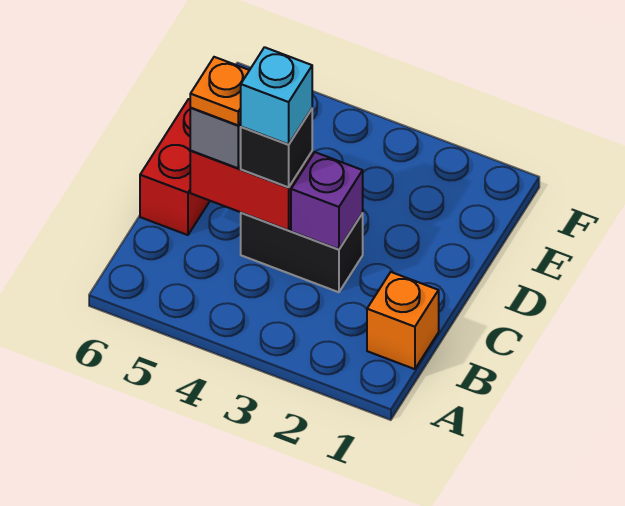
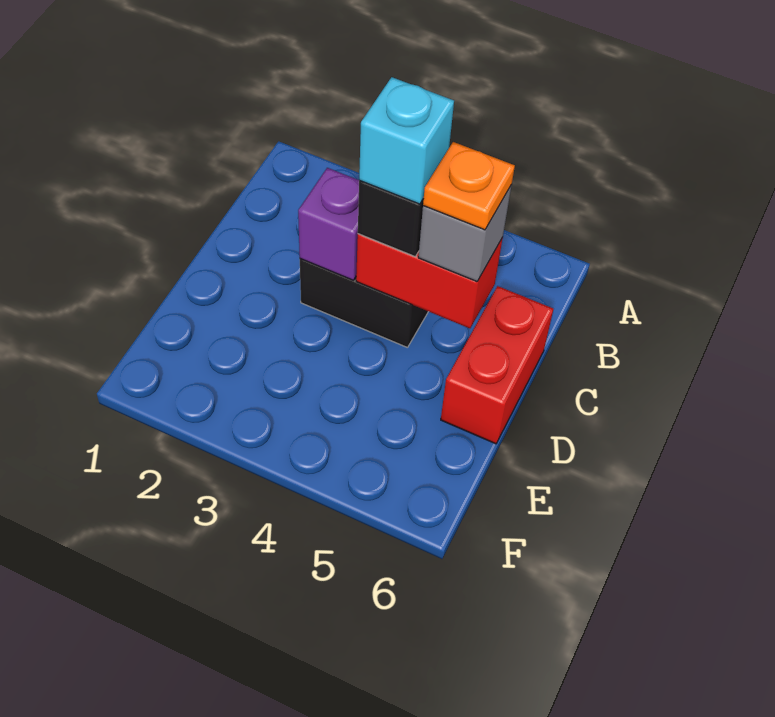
orange brick B1 level 1 -> none

